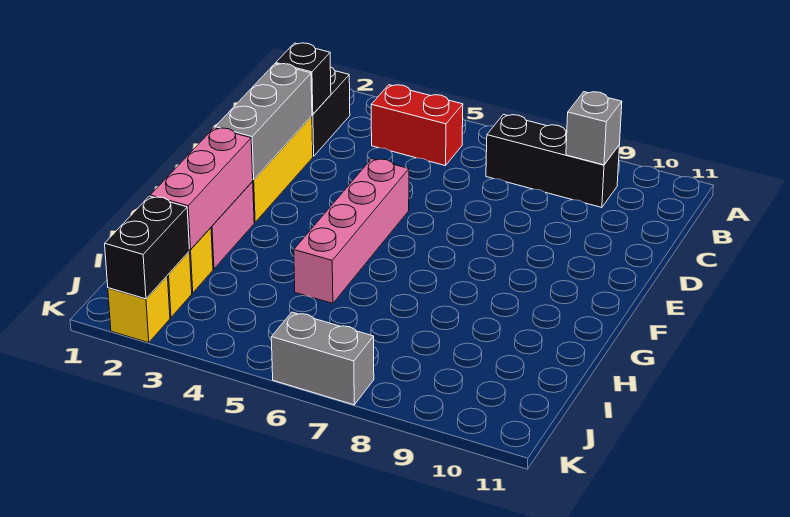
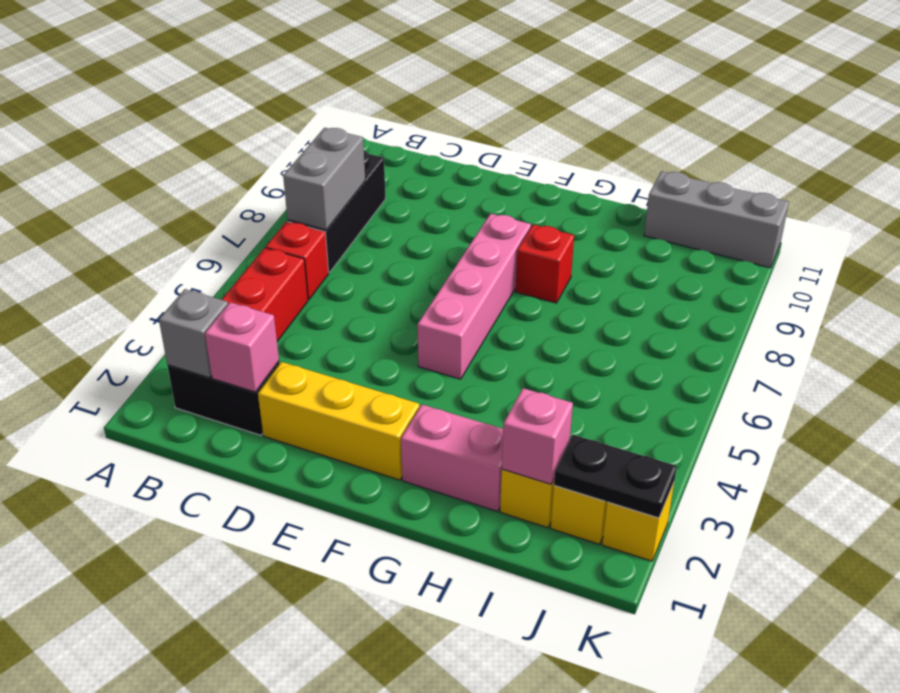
none -> red brick B6 level 1
grey brick B9 level 2 -> grey brick B2 level 2
black brick C2 level 2 -> pink brick C2 level 2
grey brick D2:F2 level 2 -> grey brick I11:K11 level 1
pink brick E5:H5 level 1 -> pink brick F5:F8 level 1
pink brick G2:I2 level 2 -> pink brick I2 level 2
none -> red brick G8 level 1
black brick J2:K2 level 2 -> black plate J2:K2 level 2
grey brick K6:K7 level 1 -> grey brick B7:B8 level 2

